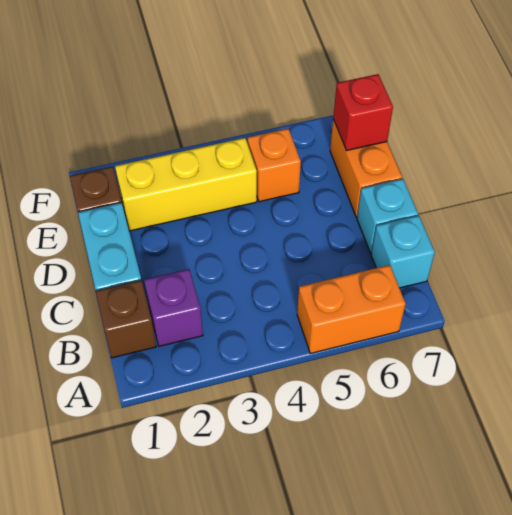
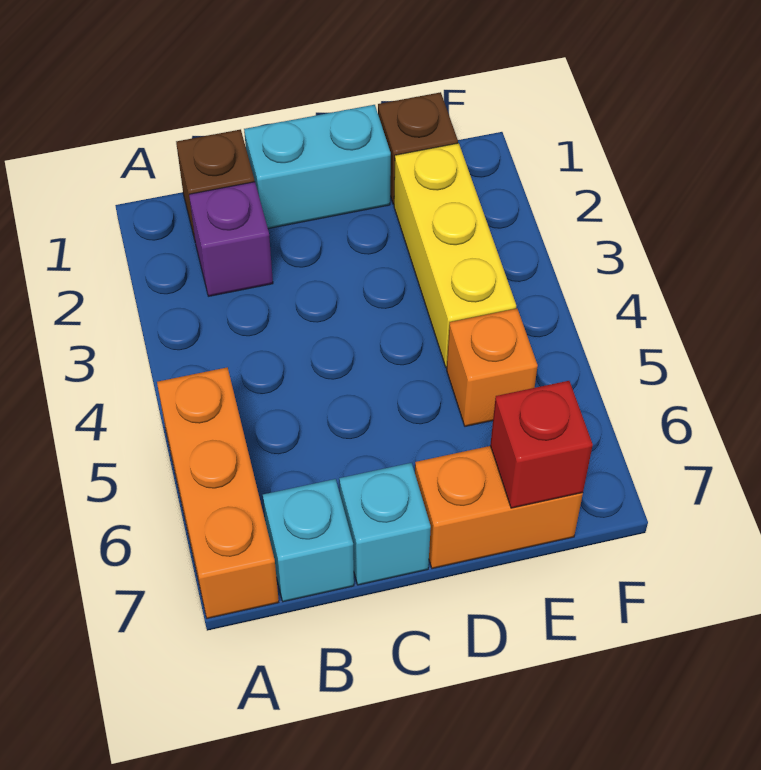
orange brick A5:A6 level 1 -> orange brick A5:A7 level 1

